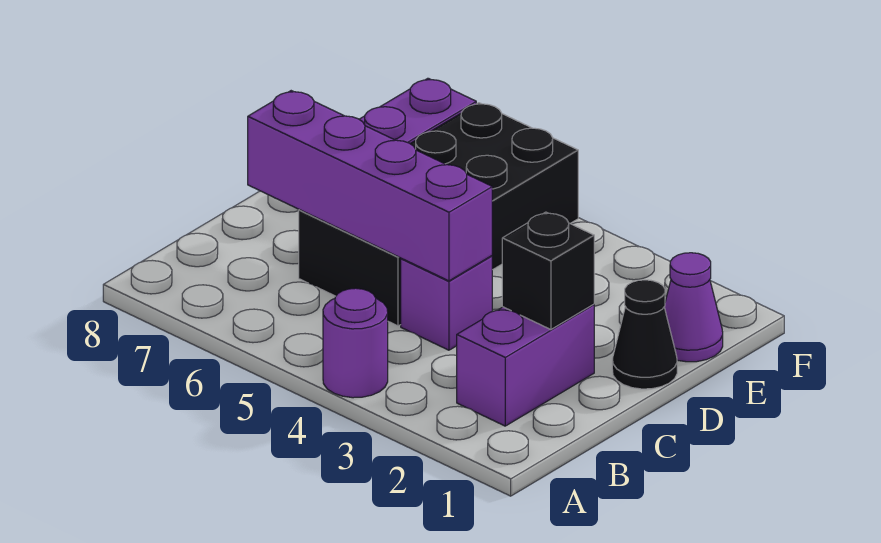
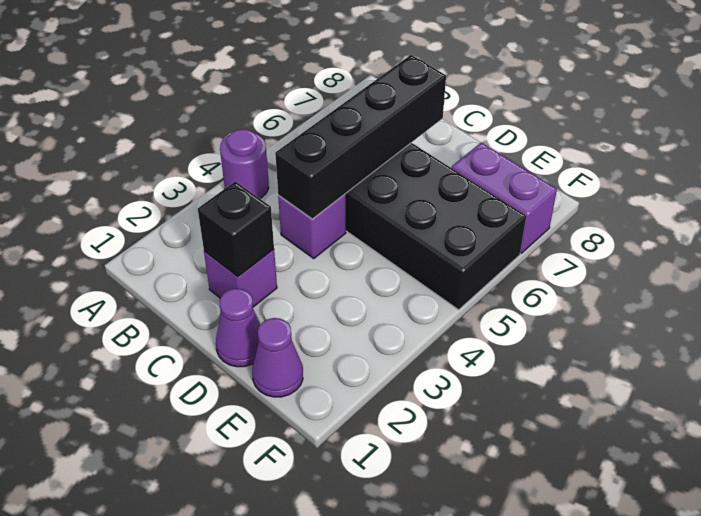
purple brick B2:C2 level 1 -> purple brick C2 level 1
purple brick C4:C7 level 2 -> black brick C4:C7 level 2
black cone D1 level 1 -> purple cone D1 level 1

